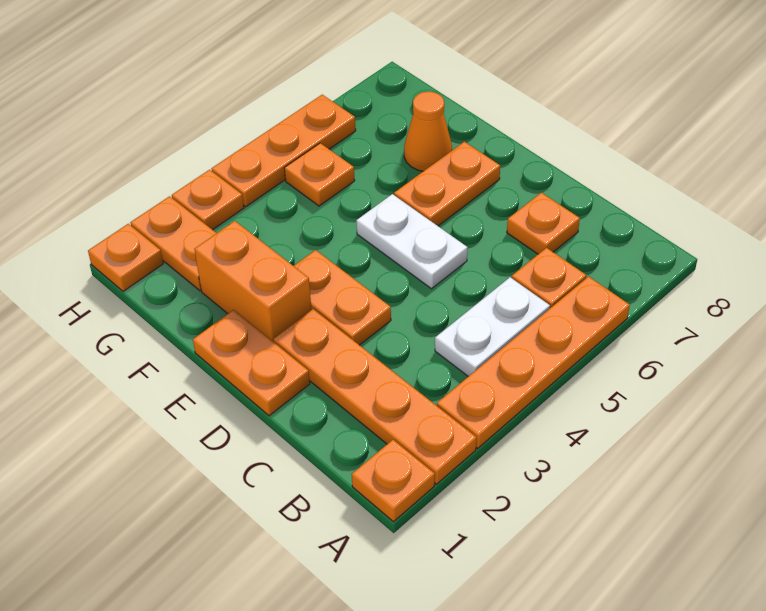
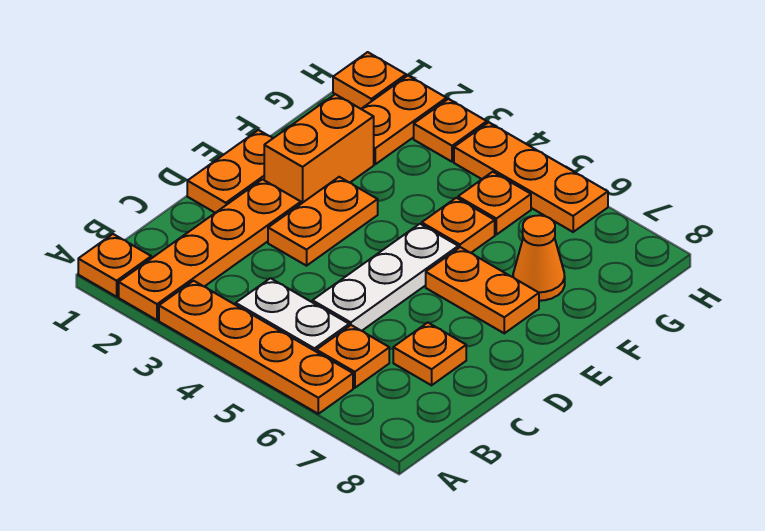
white plate D5:E5 level 1 -> white plate C5:E5 level 1
none -> orange plate F5 level 1

